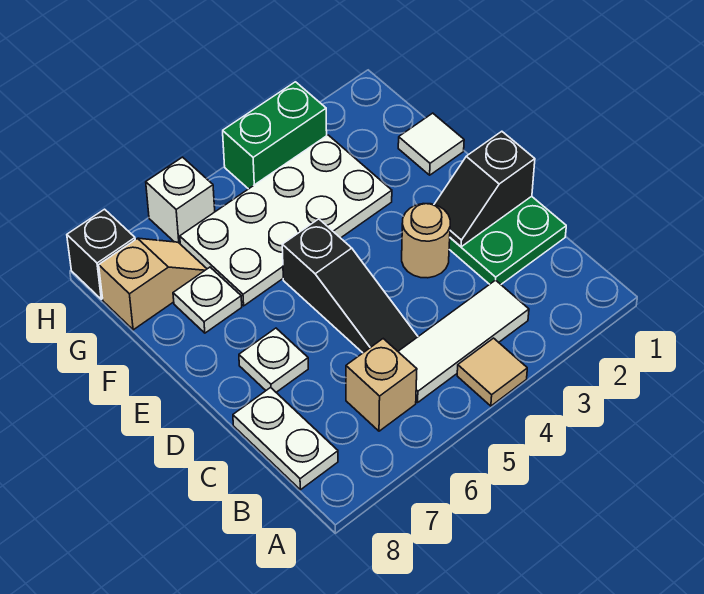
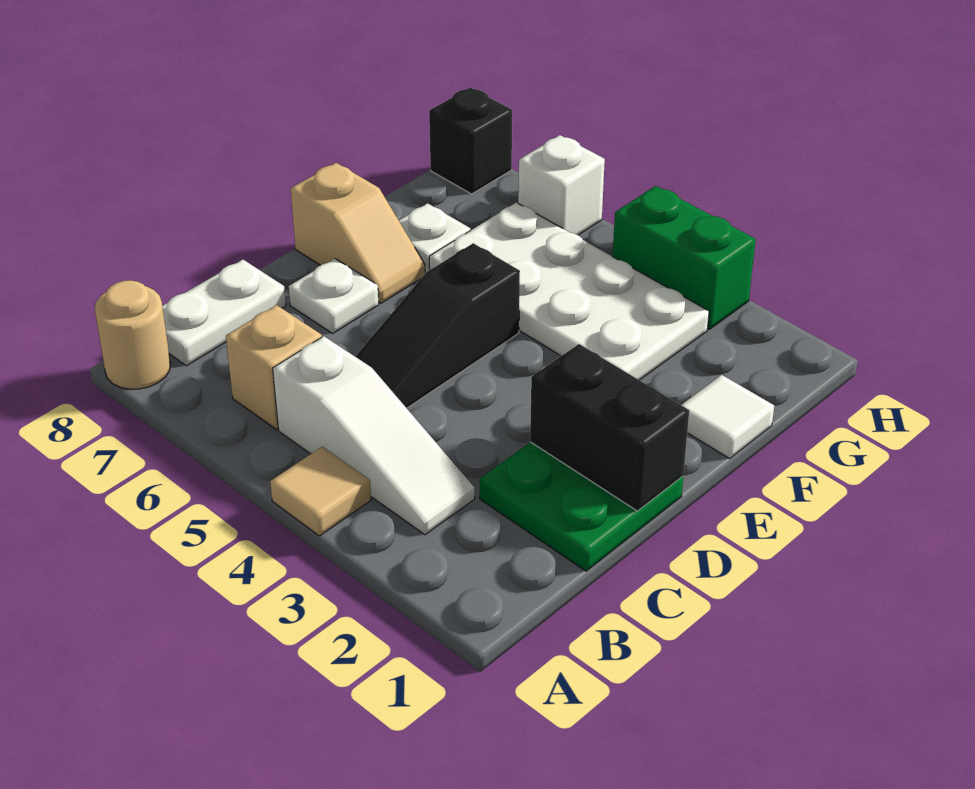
white tile B3:B5 level 1 -> white slope B3:B5 level 1 top 5
black slope D1:D2 level 2 top 1 -> black brick D1:D2 level 2
tan round brick D3 level 1 -> tan round brick A8 level 1
tan slope G7:G8 level 1 top 8 -> tan slope E7:E8 level 1 top 8

